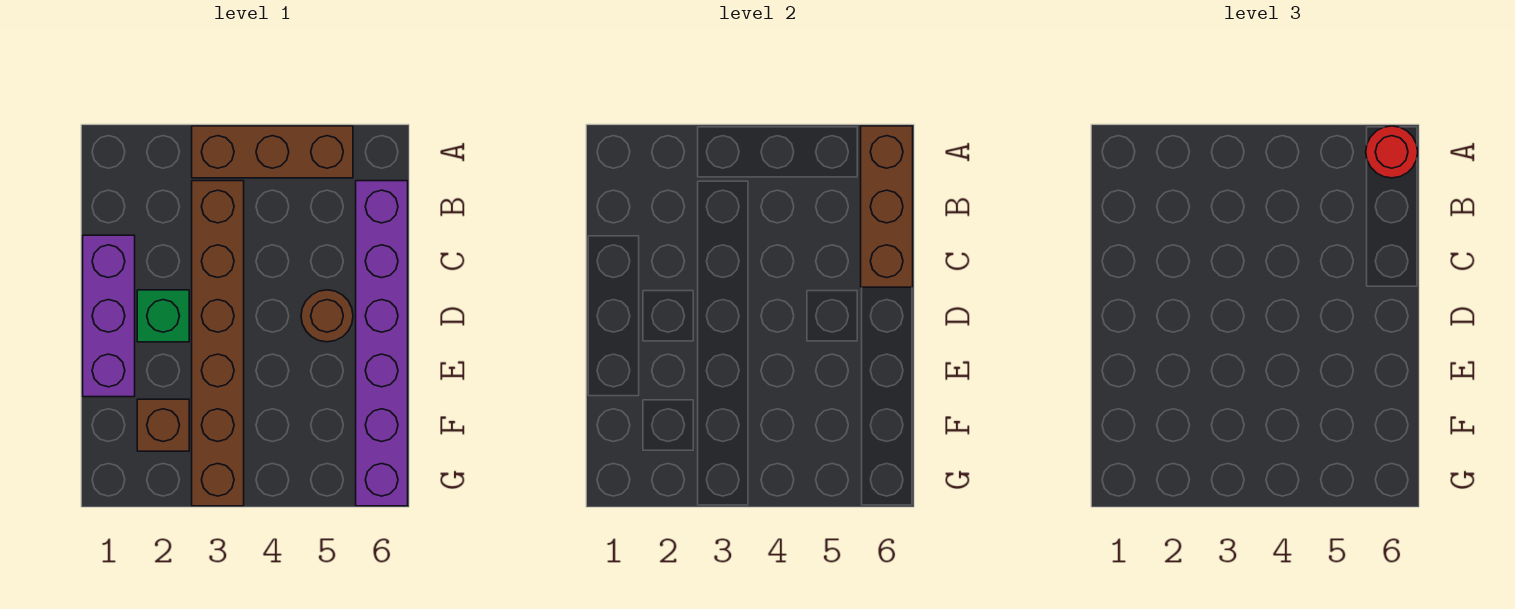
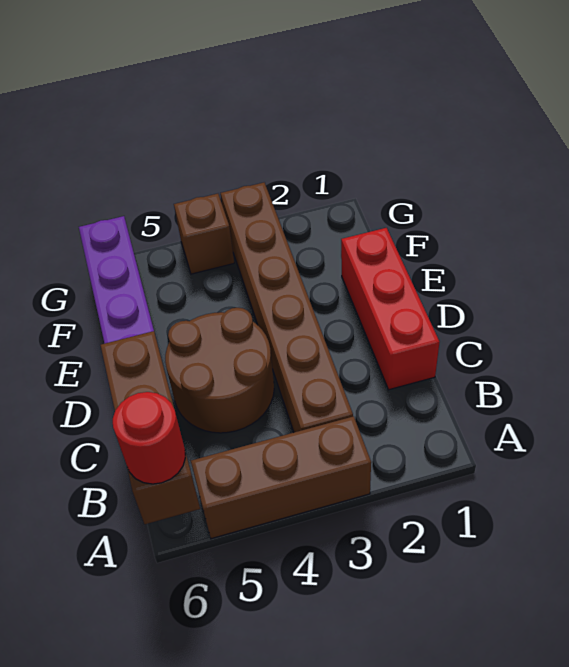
purple brick C1:E1 level 1 -> red brick C1:E1 level 1
green brick D2 level 1 -> none
brown round brick D5 level 1 -> brown round brick C4:D5 level 1
brown brick F2 level 1 -> brown brick G4 level 1

